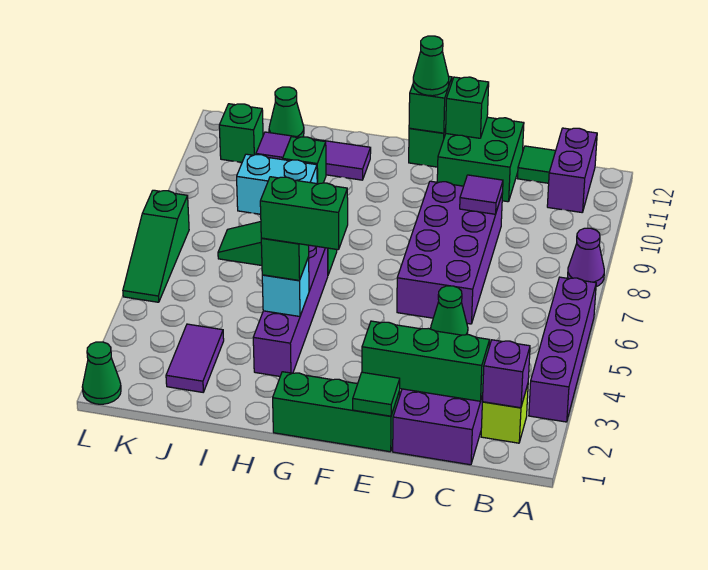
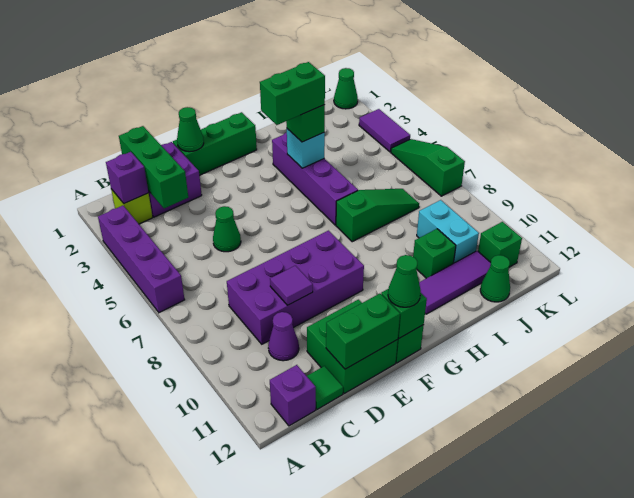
purple cone A8 level 1 -> purple cone C10 level 1
purple brick B11:B12 level 1 -> purple brick B12 level 1
green brick C2:E2 level 2 -> green brick C1:C3 level 2
purple brick D6:E9 level 1 -> purple brick C8:F9 level 1
green tile E1 level 2 -> green cone E1 level 2
green brick E12 level 2 -> green brick D12:E12 level 2
cyan brick I9:J9 level 1 -> cyan brick J9:J10 level 1
purple tile J2:J3 level 1 -> purple tile L3:L4 level 1

